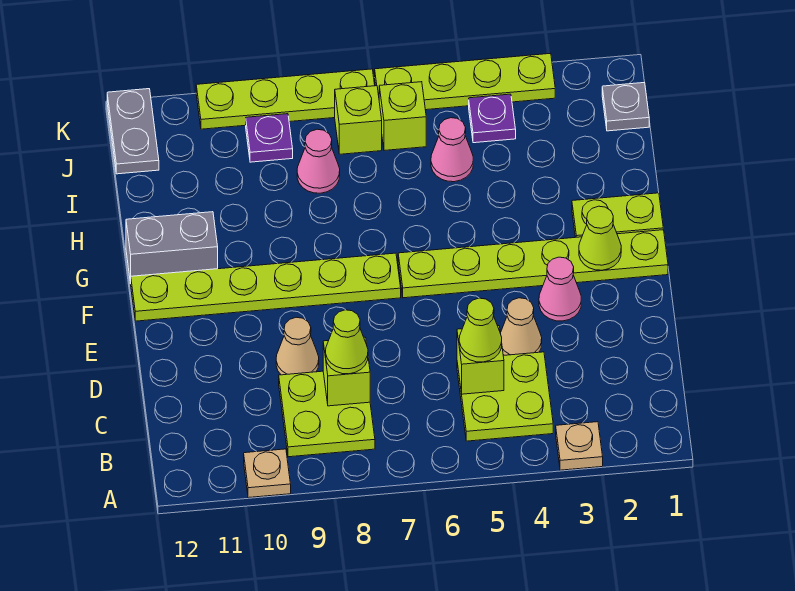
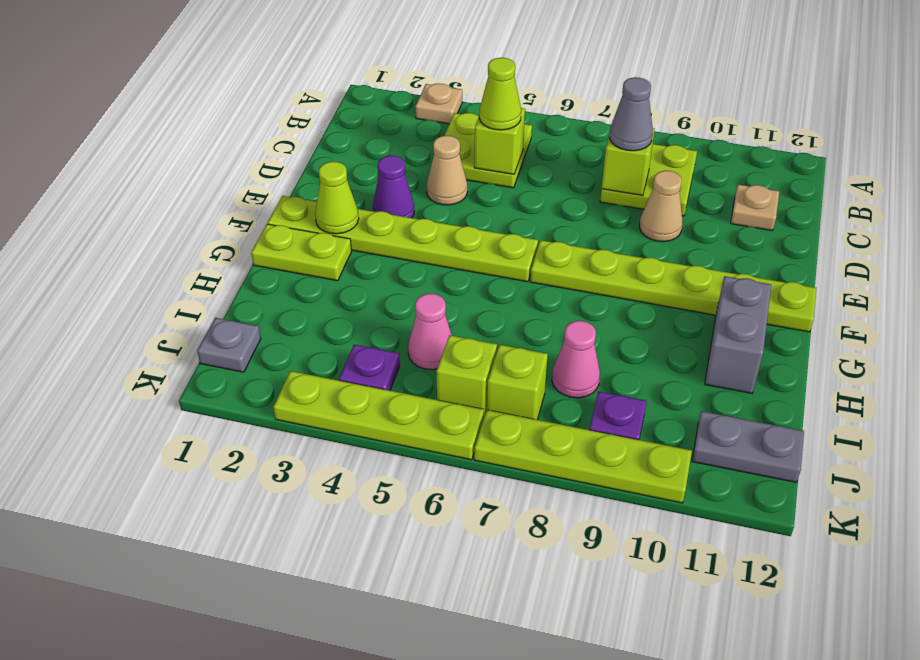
tan plate A10 level 1 -> tan plate C11 level 1
lime cone C8 level 3 -> grey cone C8 level 3
pink cone E3 level 1 -> purple cone E3 level 1
grey brick G11:G12 level 1 -> grey brick G11:H11 level 1
grey plate J12:K12 level 1 -> grey plate J11:J12 level 1

